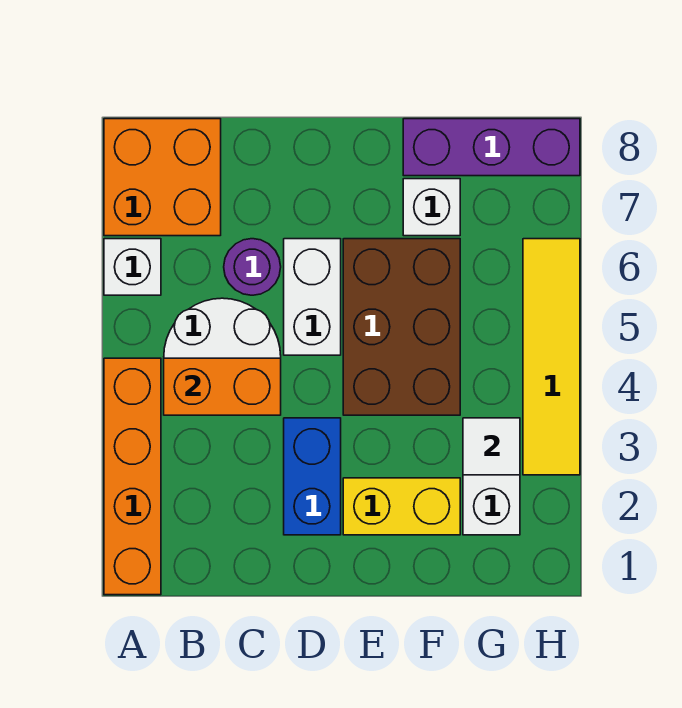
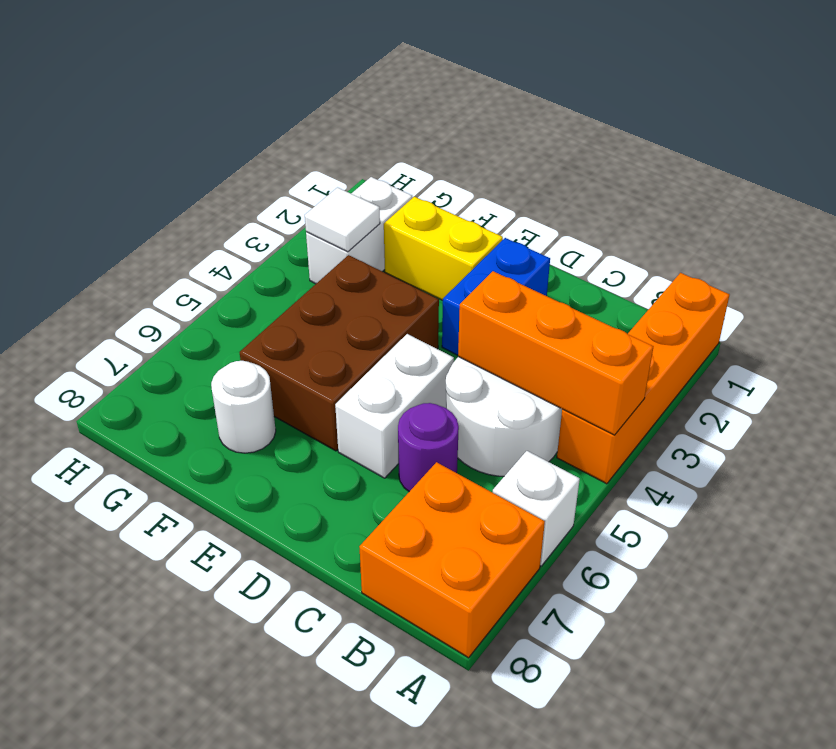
orange brick B4:C4 level 2 -> orange brick A4:C4 level 2
white brick F7 level 1 -> white round brick F7 level 1
purple brick F8:H8 level 1 -> none
yellow tile H3:H6 level 1 -> none

